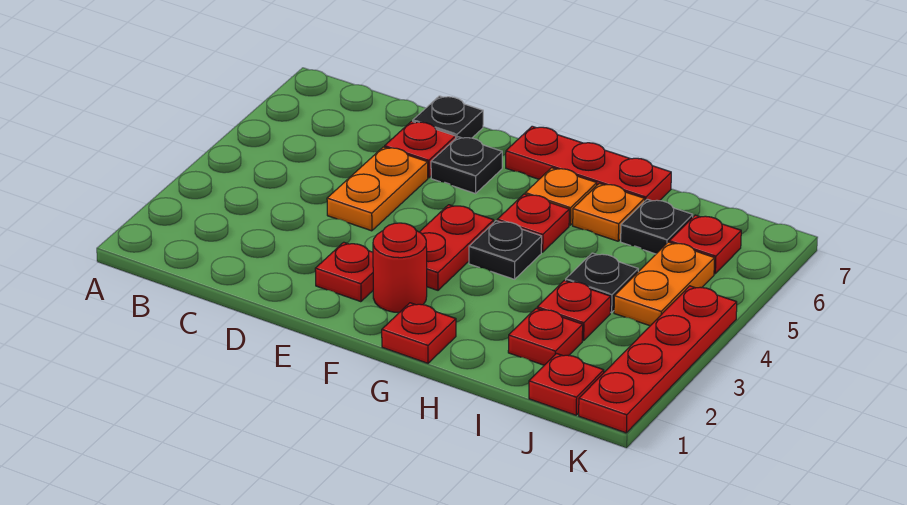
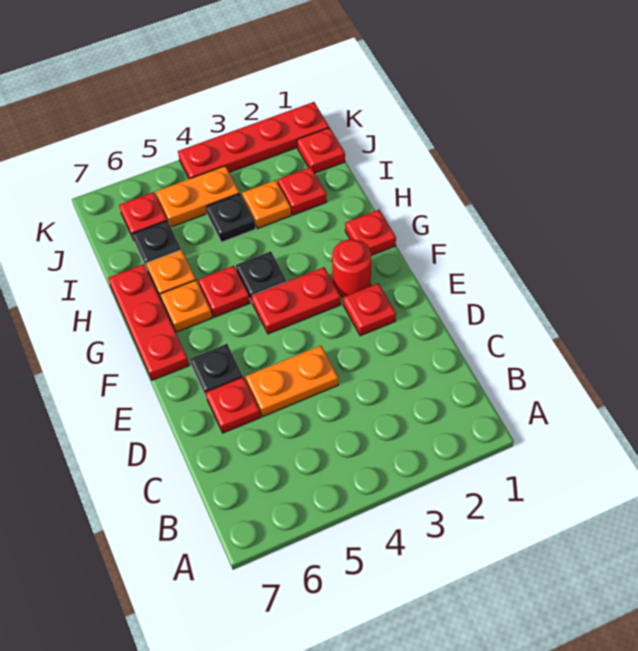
black plate D7 level 1 -> none
red plate I3 level 1 -> orange plate I3 level 1

